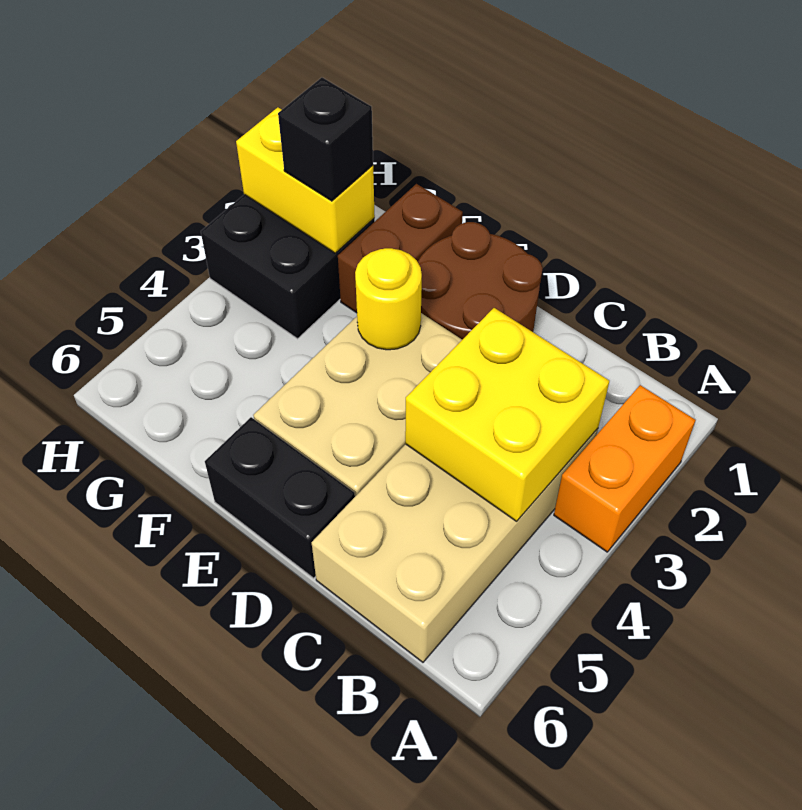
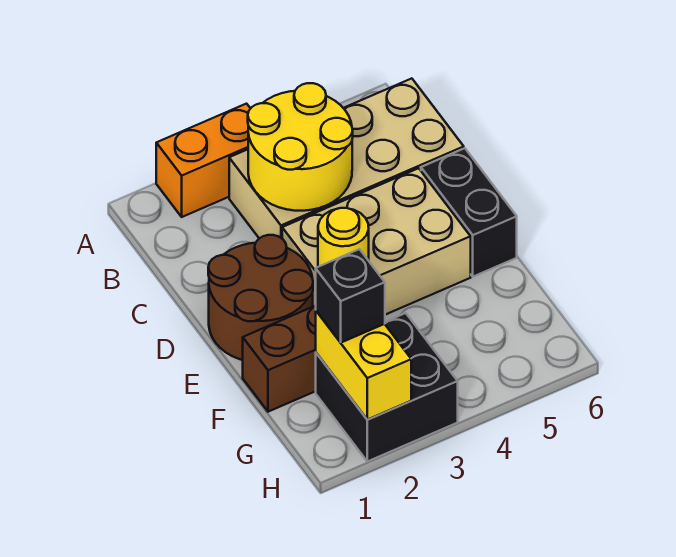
yellow brick B3:C4 level 2 -> yellow round brick B3:C4 level 2

